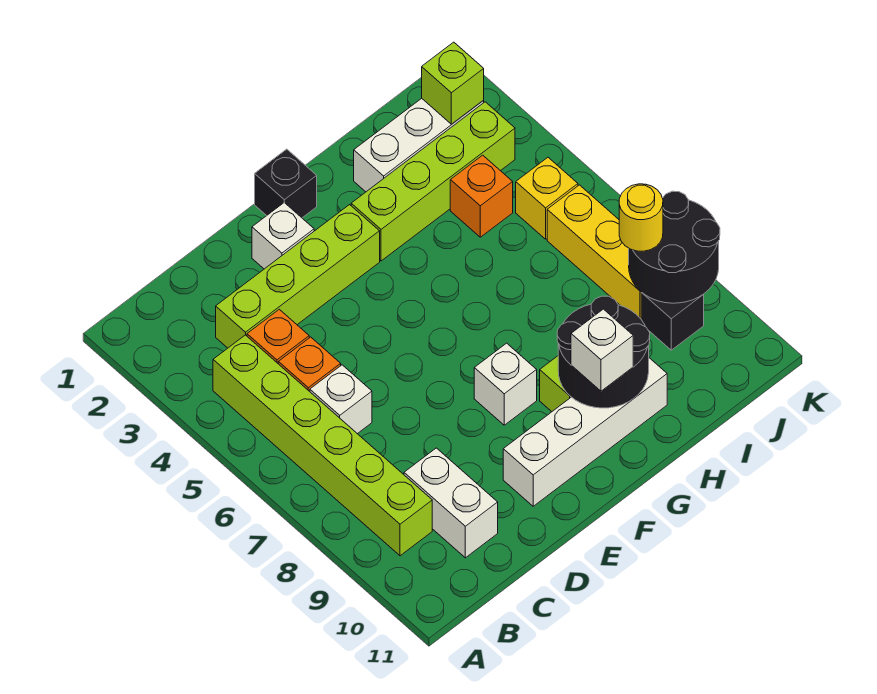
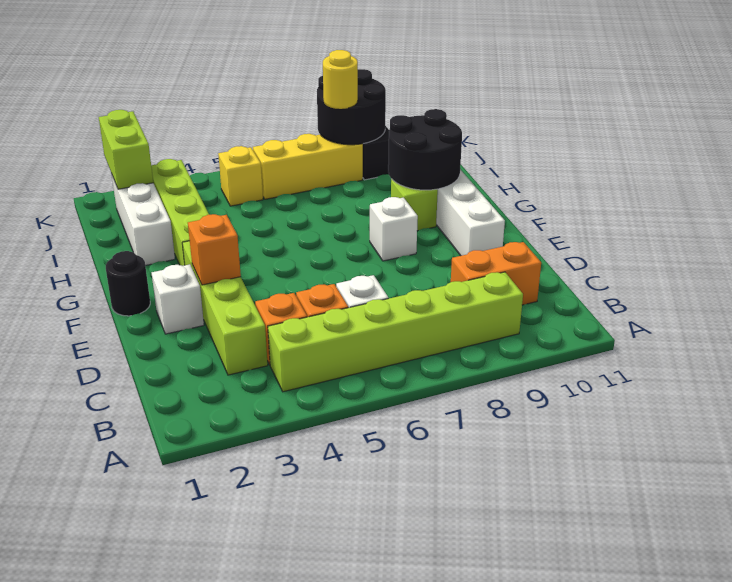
white brick C9:C10 level 1 -> orange brick C9:C10 level 1
black brick F1 level 1 -> black round brick F1 level 1
white brick G10 level 3 -> none
orange brick I4 level 1 -> orange brick E3 level 2
lime brick J2 level 2 -> lime brick J2:K2 level 2

